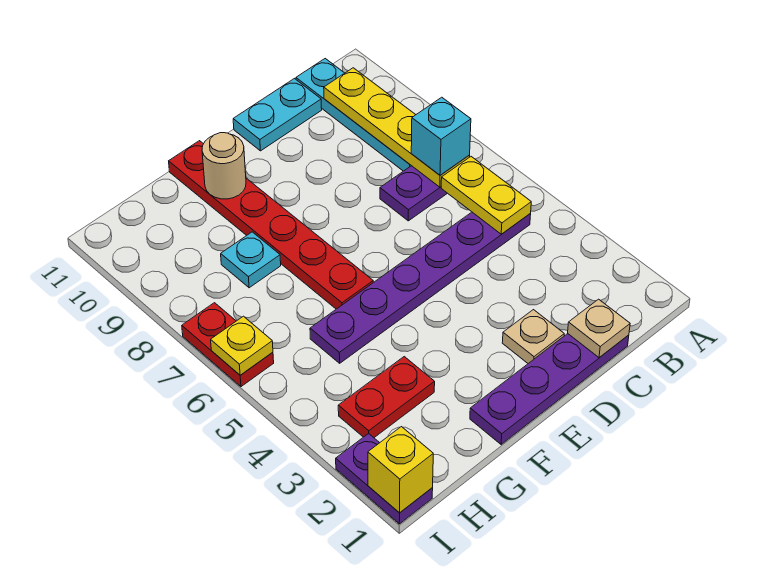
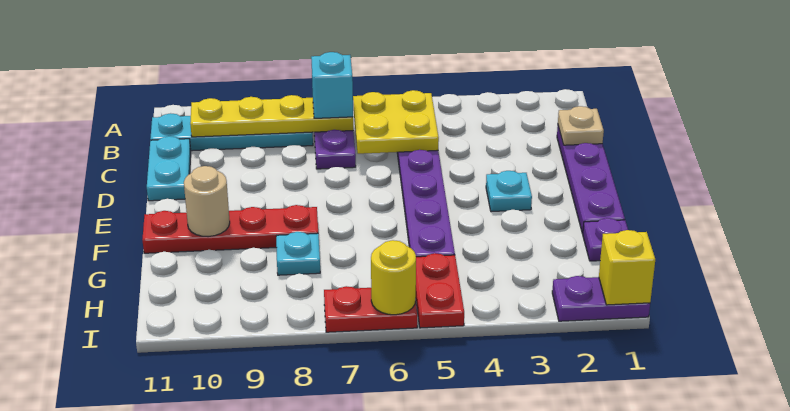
yellow plate B5:B6 level 2 -> yellow plate B5:C6 level 2
tan plate D2 level 1 -> none
none -> cyan plate E3 level 1
red plate F6:F11 level 1 -> red plate F8:F11 level 1
none -> purple plate G1 level 1
red plate G3:H3 level 1 -> red plate H5:I5 level 1
yellow plate I6 level 2 -> yellow round brick I6 level 2

